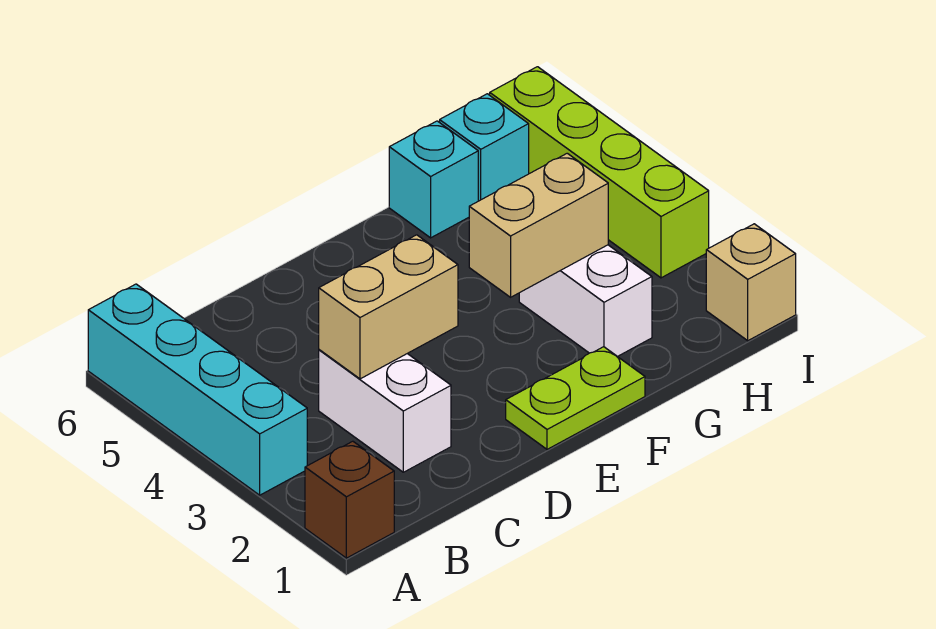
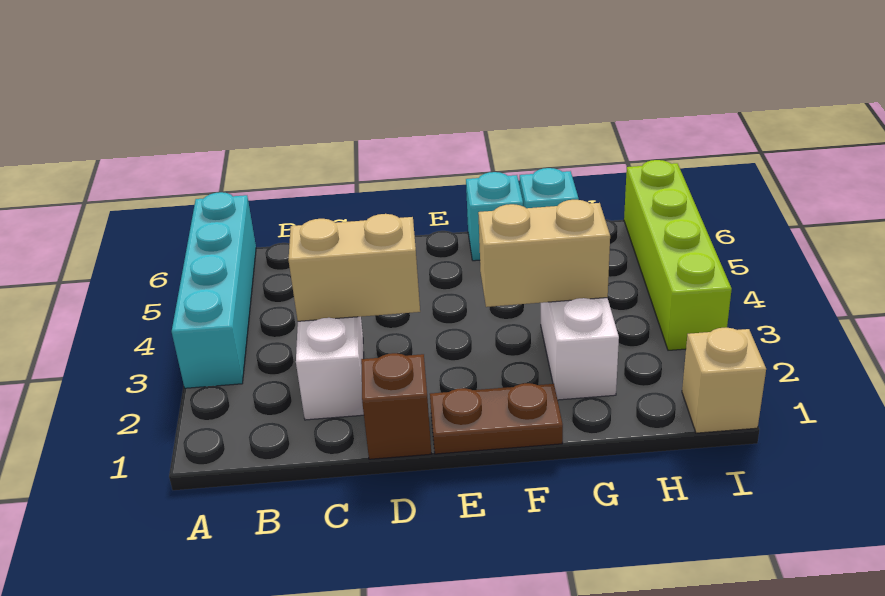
brown brick A1 level 1 -> brown brick D1 level 1
lime plate E1:F1 level 1 -> brown plate E1:F1 level 1
cyan brick H6 level 1 -> cyan brick F6 level 1

